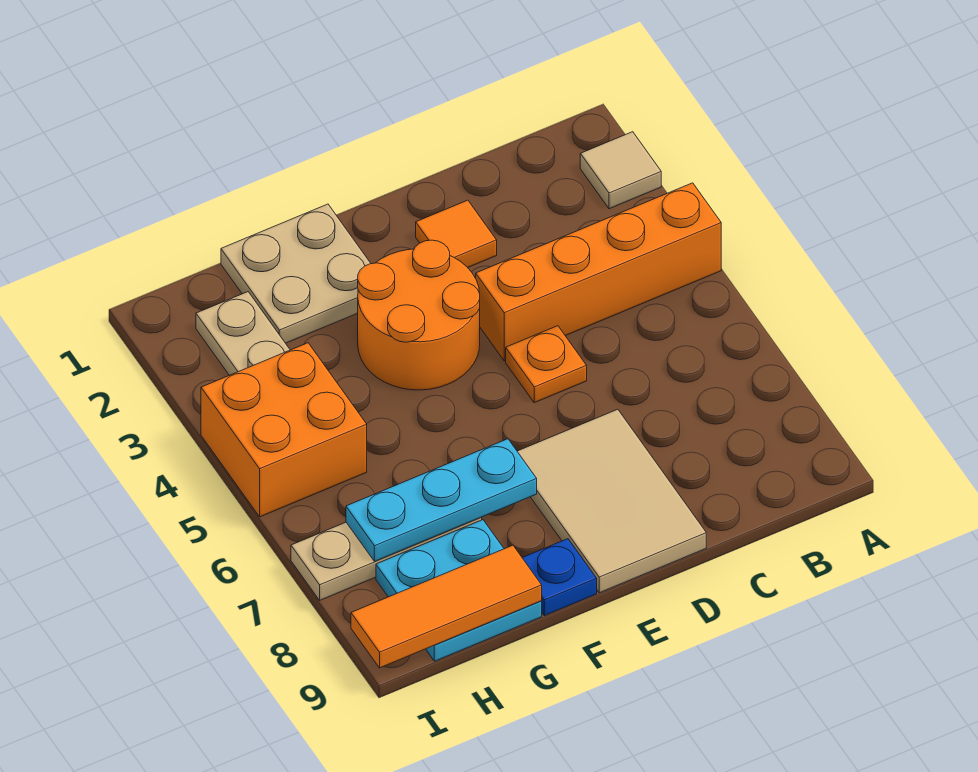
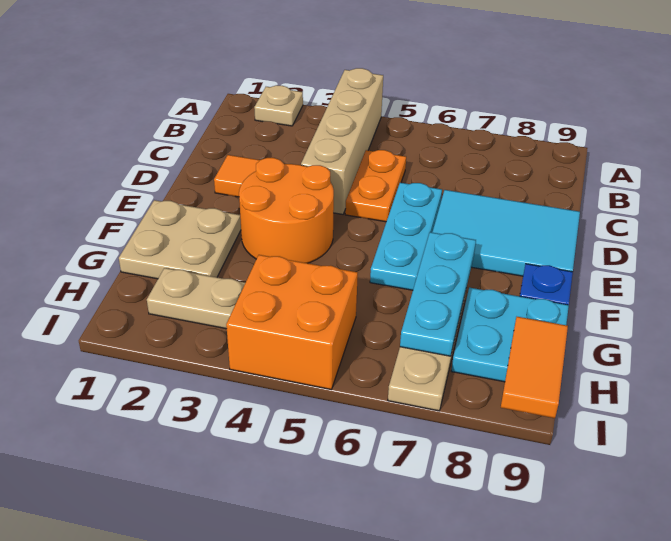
tan tile A2 level 1 -> tan plate A2 level 1
orange brick A4:D4 level 1 -> tan brick A4:D4 level 1
orange plate D5 level 1 -> orange plate C5:D5 level 1
none -> cyan plate D6:F6 level 1
tan tile D7:E9 level 1 -> cyan tile D7:E9 level 1
orange tile G9:I9 level 2 -> orange tile H9:I9 level 2

